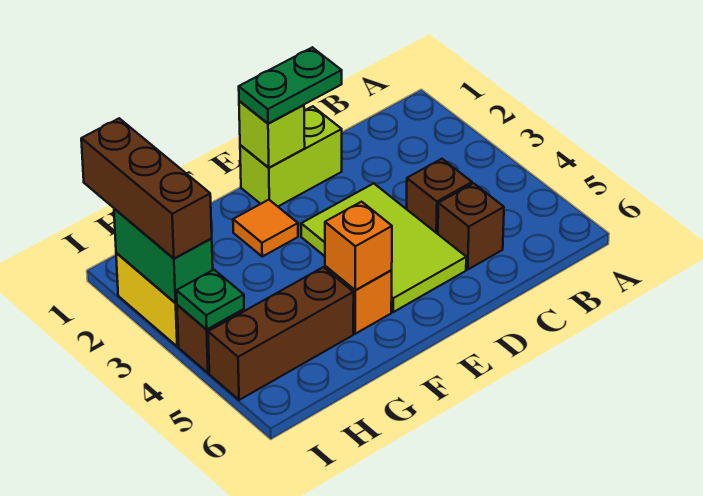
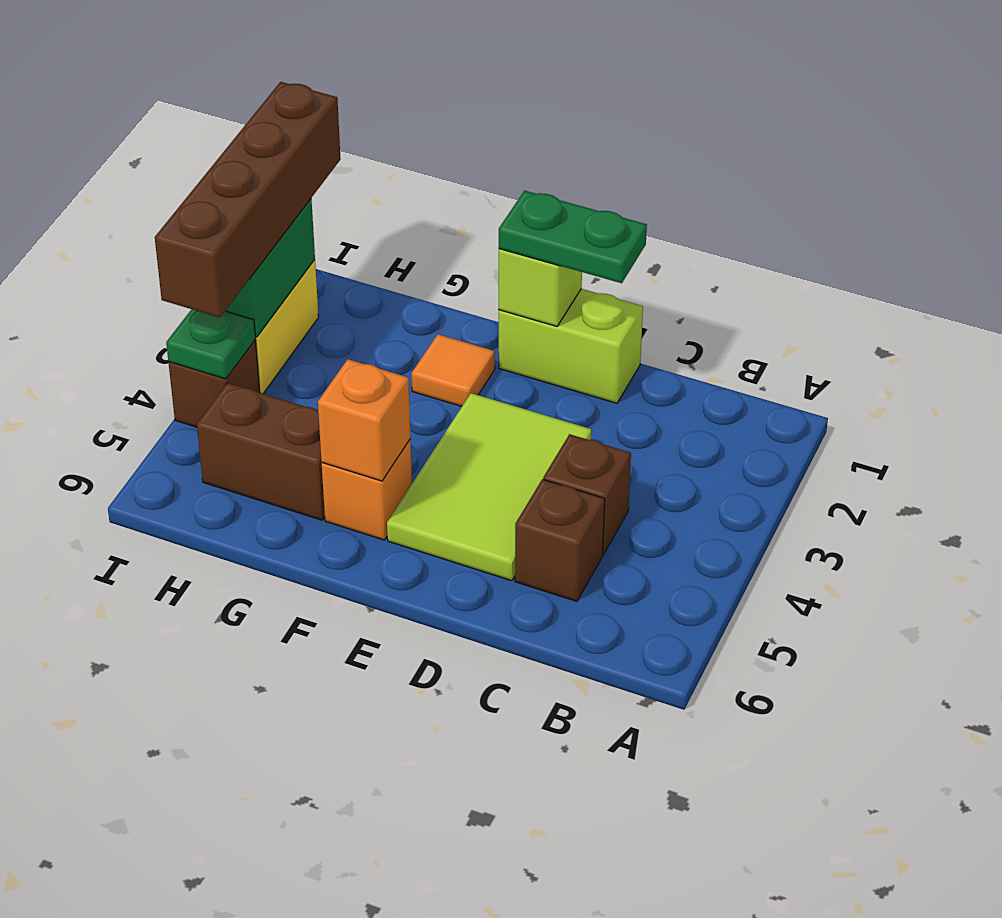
brown brick G5:I5 level 1 -> brown brick G5:H5 level 1
brown brick I1:I3 level 3 -> brown brick I1:I4 level 3

